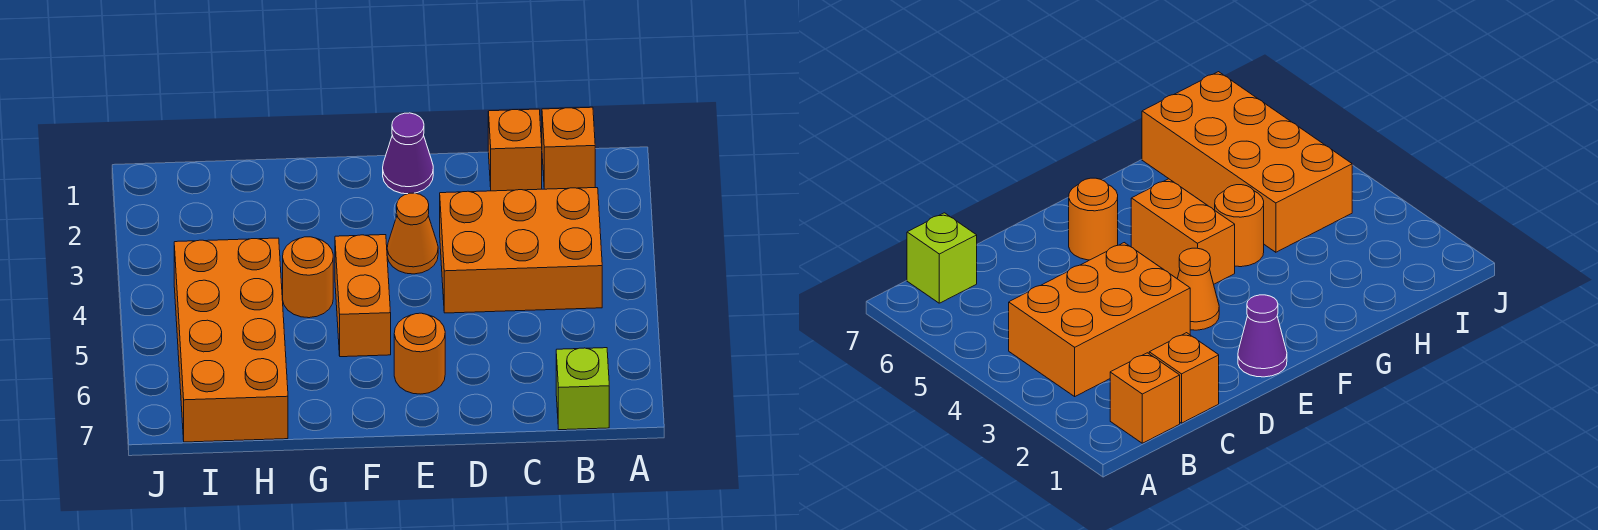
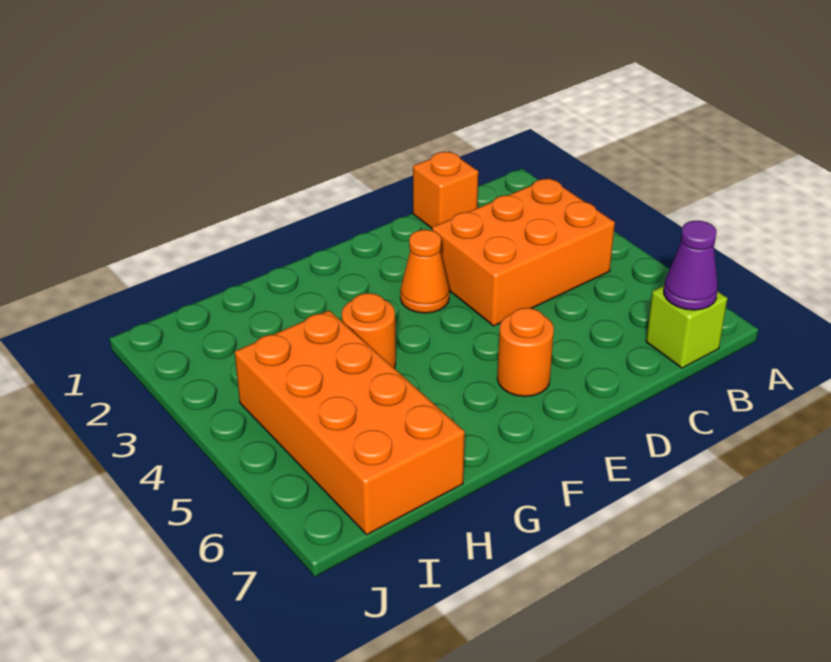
orange brick B1 level 1 -> none
purple cone E1 level 1 -> purple cone B7 level 2
orange brick F4:F5 level 1 -> none

